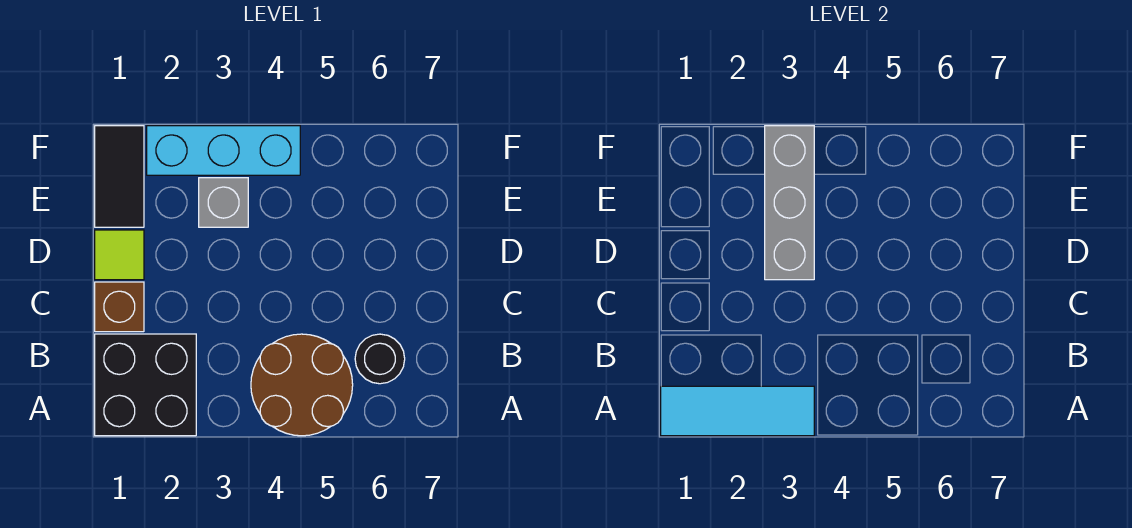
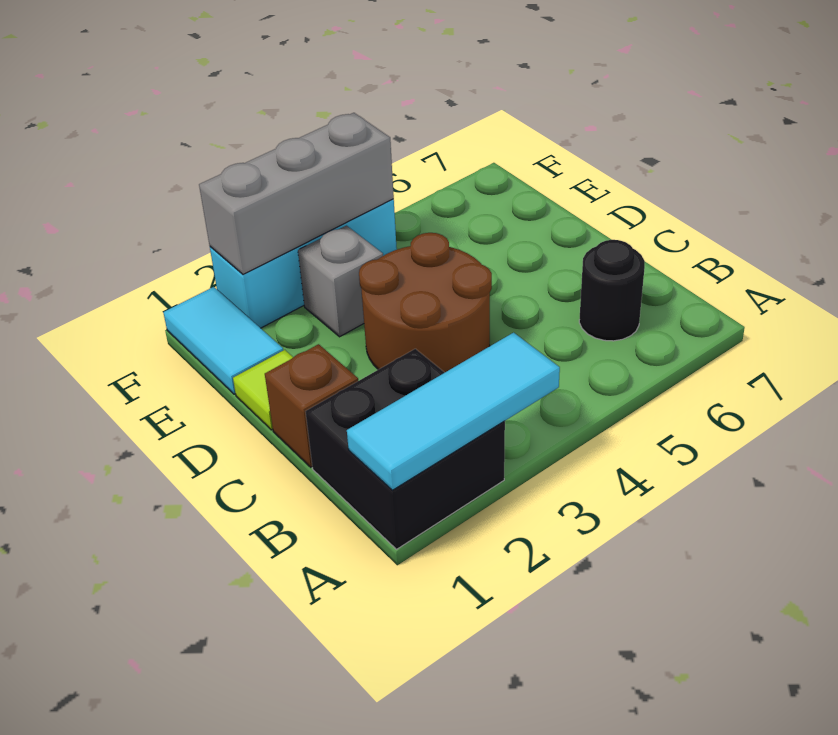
brown round brick A4:B5 level 1 -> brown round brick C3:D4 level 1
grey brick D3:F3 level 2 -> grey brick F2:F4 level 2
black tile E1:F1 level 1 -> cyan tile E1:F1 level 1

